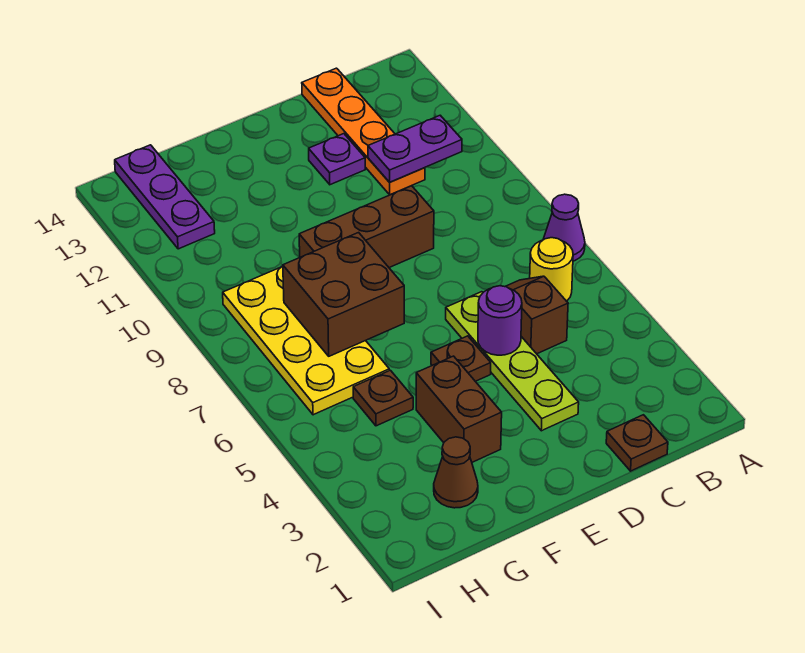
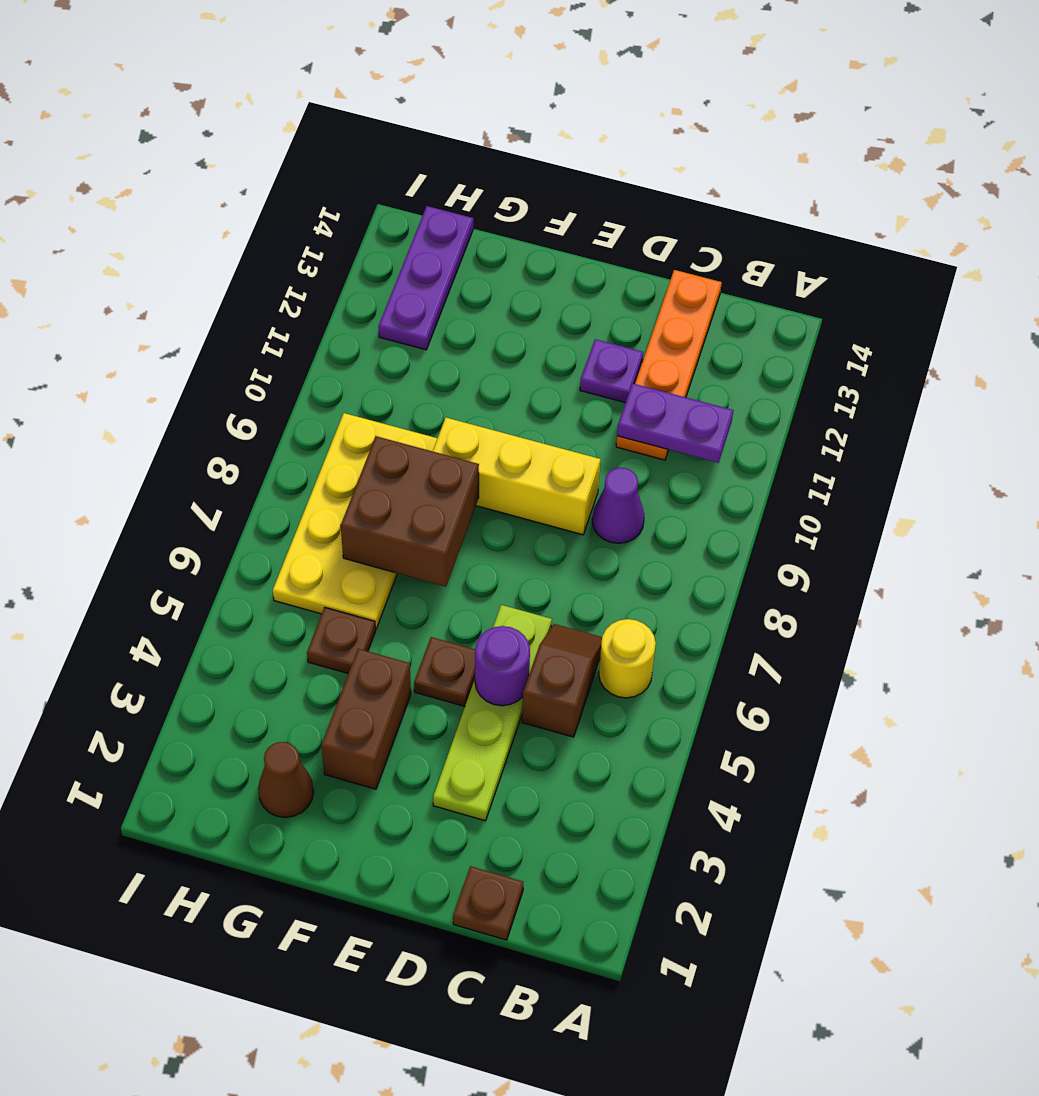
purple cone A7 level 1 -> purple cone C9 level 1
brown brick D9:F9 level 1 -> yellow brick D9:F9 level 1

